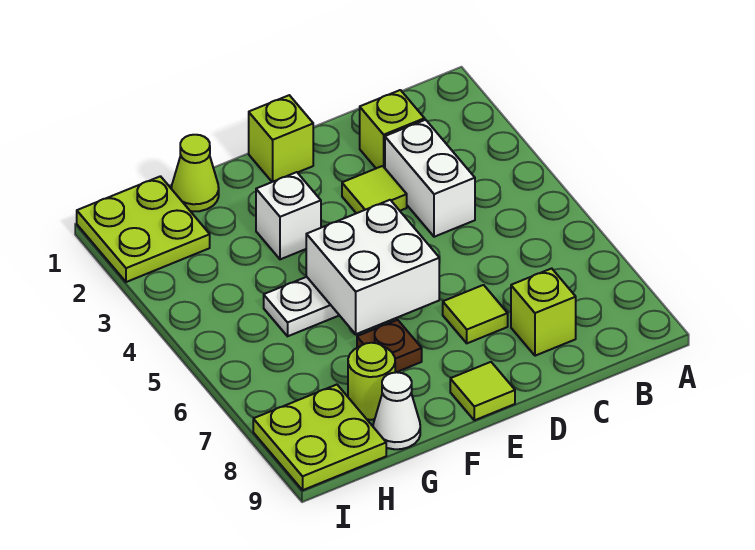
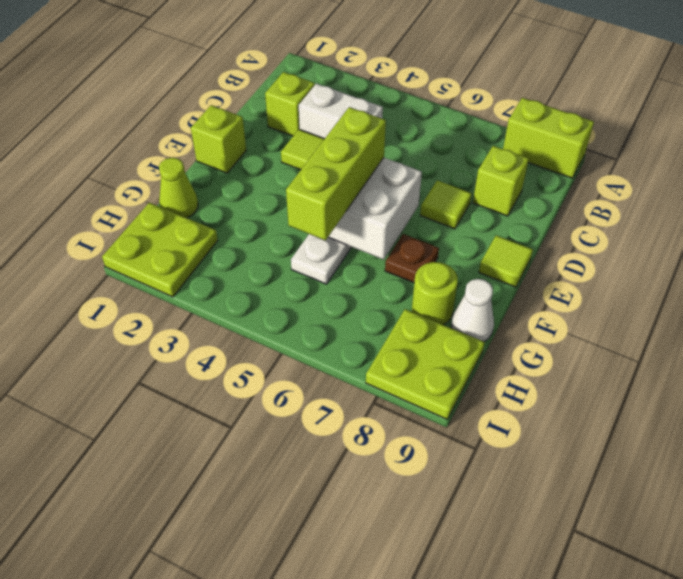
none -> lime brick A8:A9 level 1
none -> lime brick E5:G5 level 3
white brick F3 level 1 -> none

